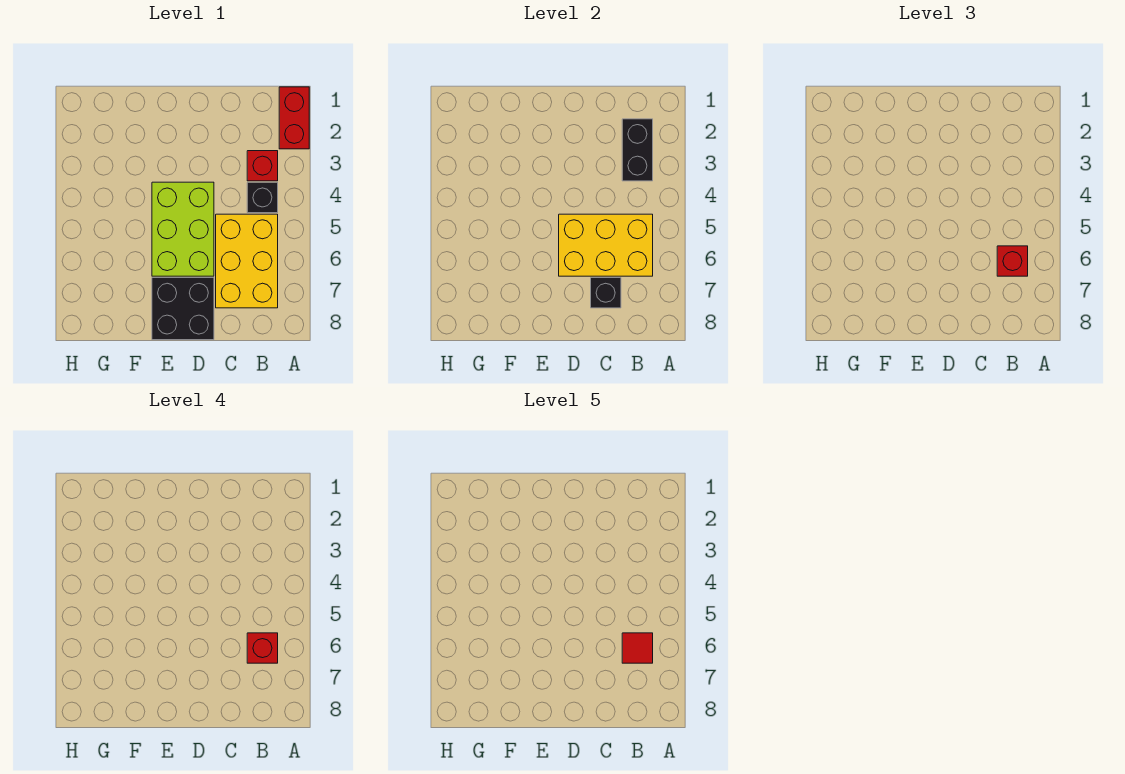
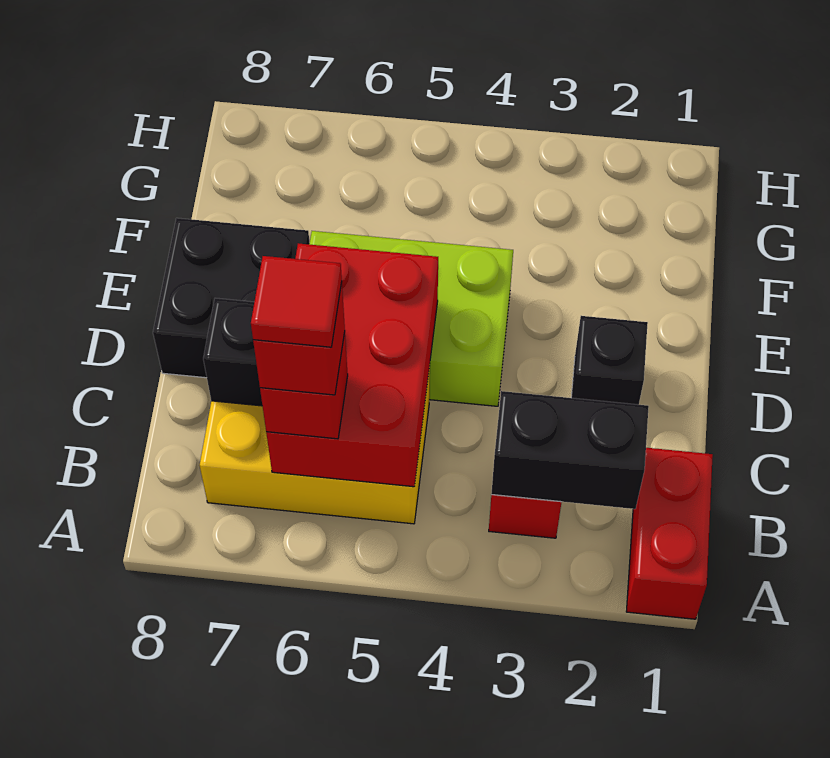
red brick A1:A2 level 1 -> red brick A1:B1 level 1
black brick B4 level 1 -> black brick D2 level 1
yellow brick B5:D6 level 2 -> red brick B5:D6 level 2

